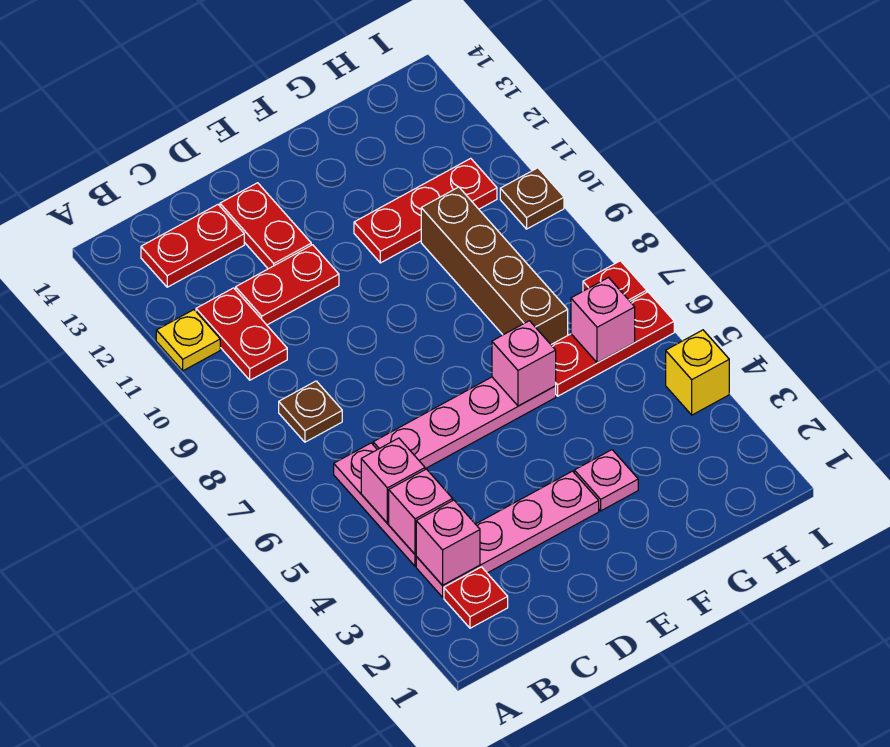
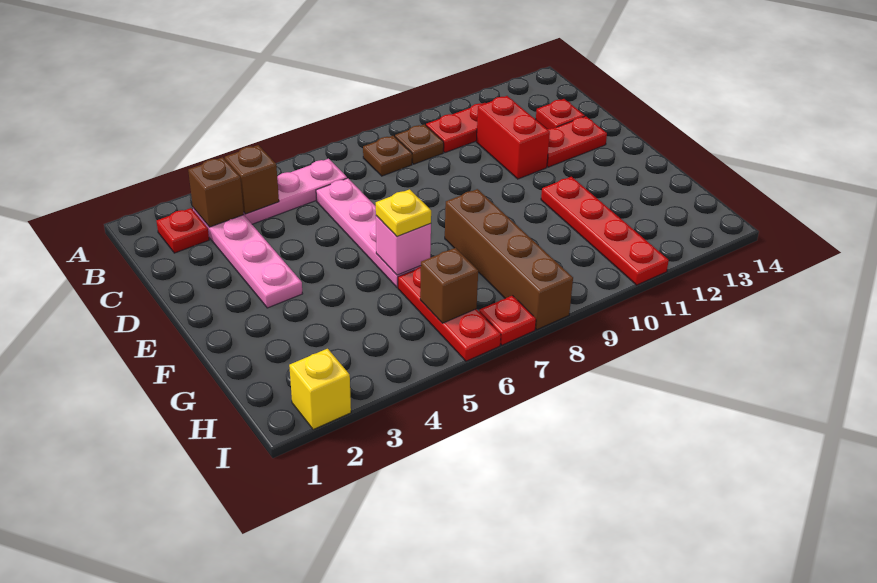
yellow plate A11 level 1 -> yellow plate F6 level 3
pink brick B3 level 2 -> brown brick B3 level 2
pink brick B4 level 2 -> brown brick B4 level 2
pink brick B5 level 2 -> none
red plate B13:C13 level 1 -> red plate C13 level 1
red plate C11:D11 level 1 -> red brick C11:D11 level 1
pink plate F3 level 1 -> none
red plate F11:H11 level 1 -> red plate F11:I11 level 1
brown brick G7:G10 level 1 -> brown brick F8:I8 level 1
pink brick H6 level 2 -> brown brick H6 level 2
yellow brick I4 level 1 -> yellow brick I2 level 1
brown plate I10 level 1 -> brown plate B9 level 1

